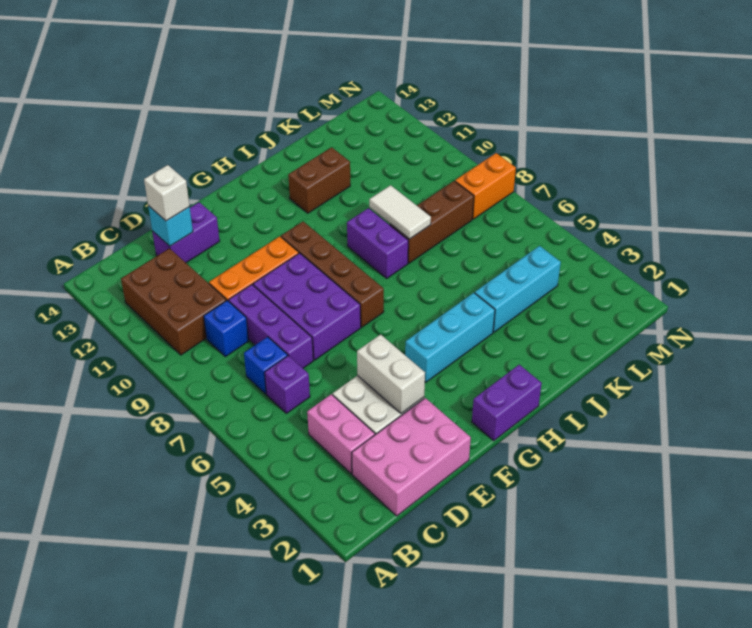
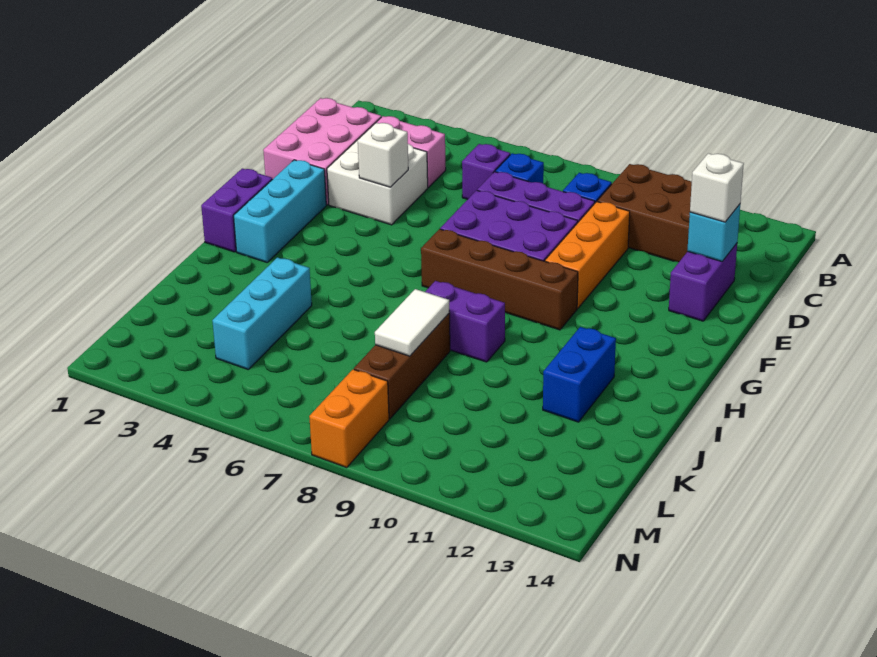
white brick E3:E4 level 2 -> white brick E4 level 2
cyan brick G4:I4 level 1 -> cyan brick F2:H2 level 1
brown brick I12:J12 level 1 -> blue brick I12:J12 level 1
white tile J8:J9 level 2 -> white tile J8:K8 level 2

